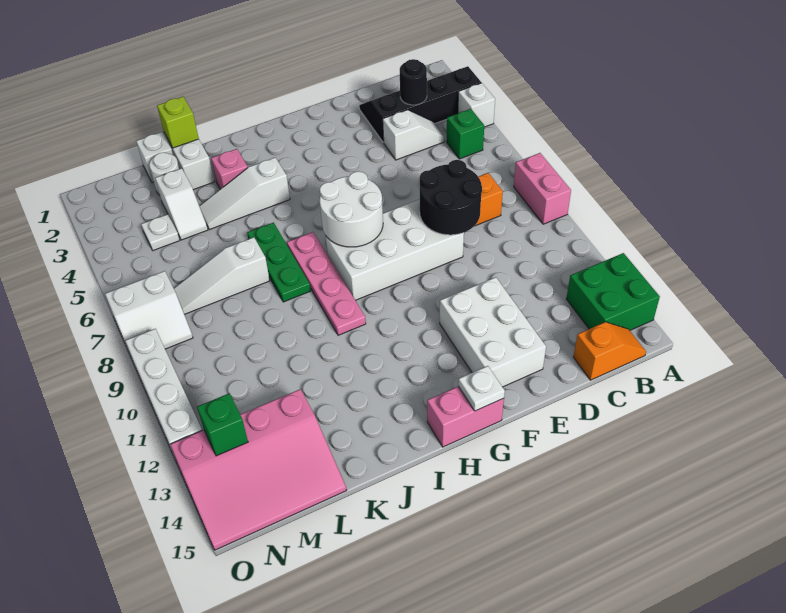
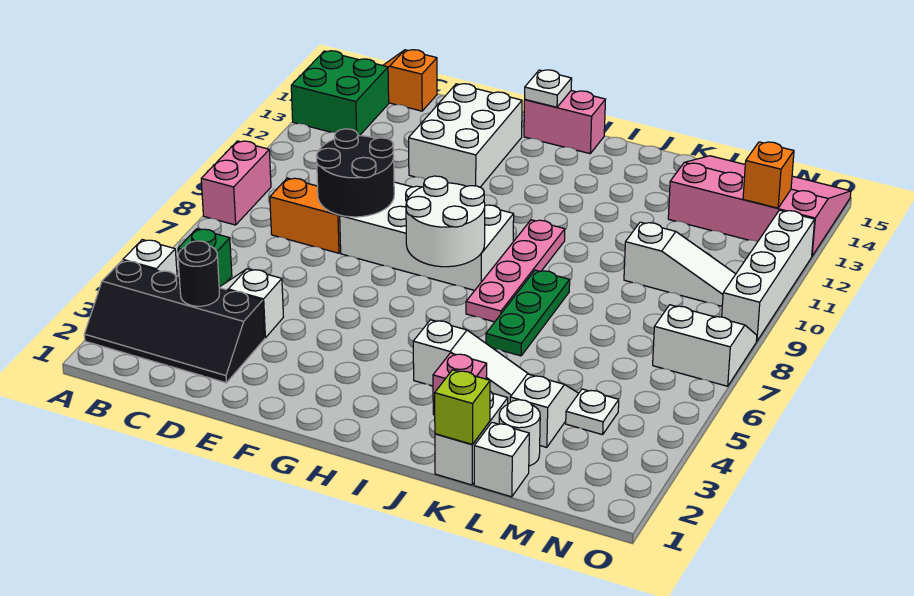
white slope K7:M7 level 1 top K -> white slope L10:N10 level 1 top L
green brick N13 level 2 -> orange brick N13 level 2

